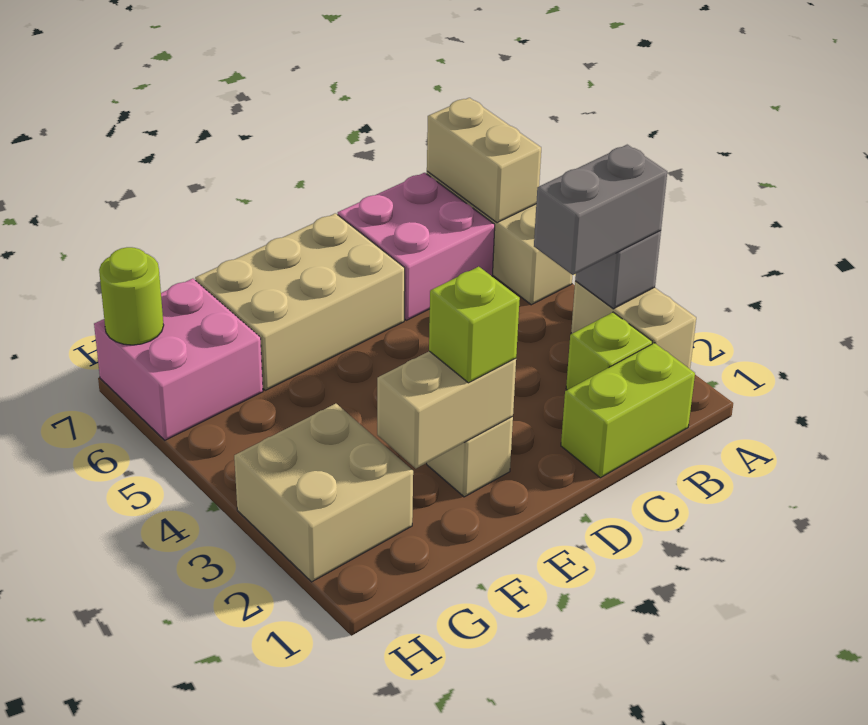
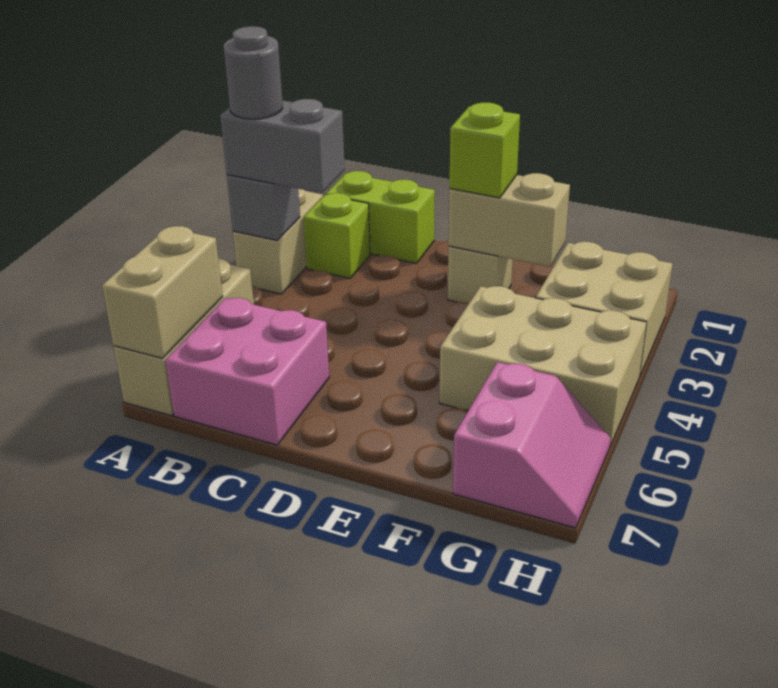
none -> grey round brick A3 level 4
tan brick D6:F7 level 1 -> tan brick F4:H5 level 1
pink brick G6:H7 level 1 -> pink slope G6:H7 level 1 top G
lime round brick H7 level 2 -> none

